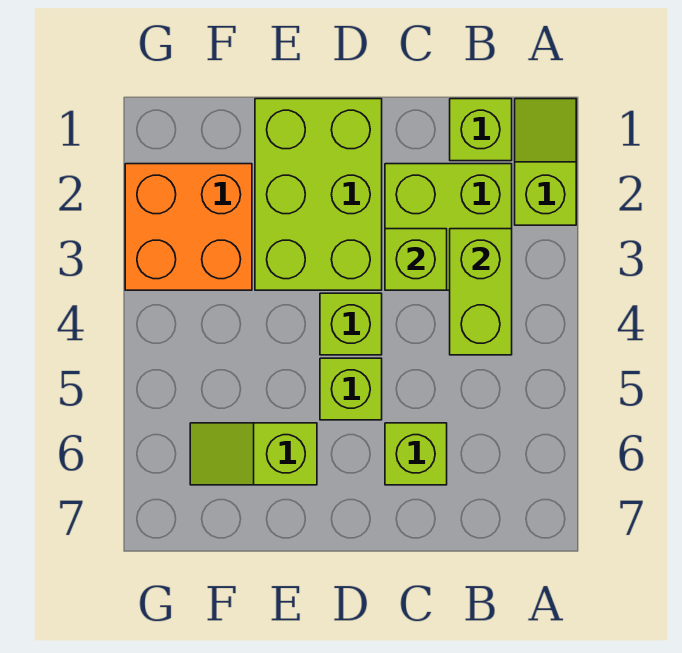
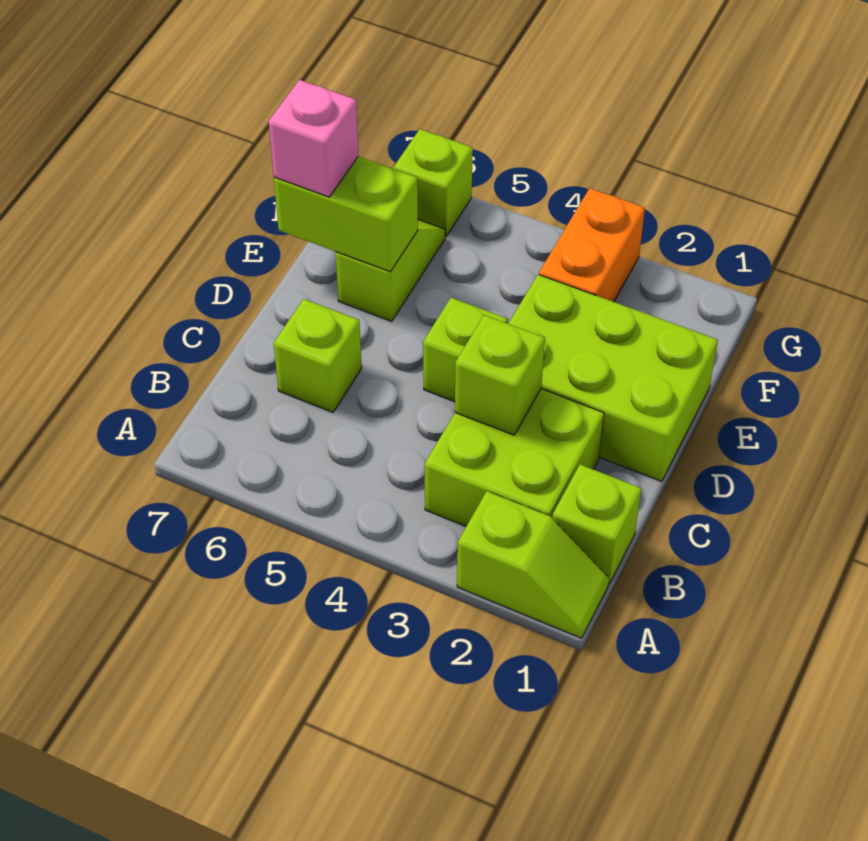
lime brick B3:B4 level 2 -> lime brick E6:E7 level 2
lime brick D5 level 1 -> lime brick G6 level 1
none -> pink brick E7 level 3
orange brick F2:G3 level 1 -> orange brick F3:G3 level 1

